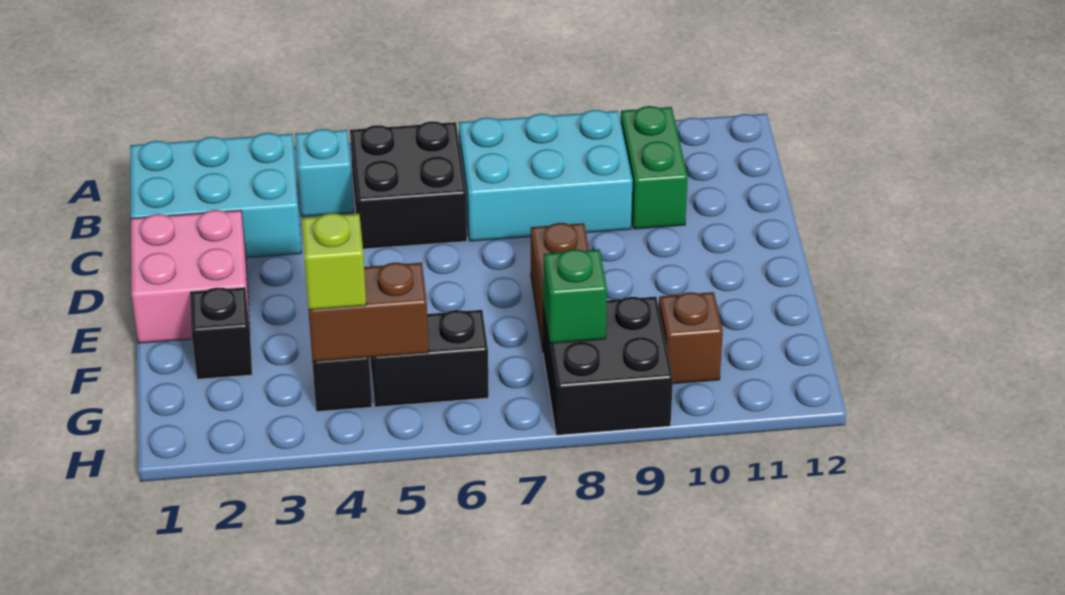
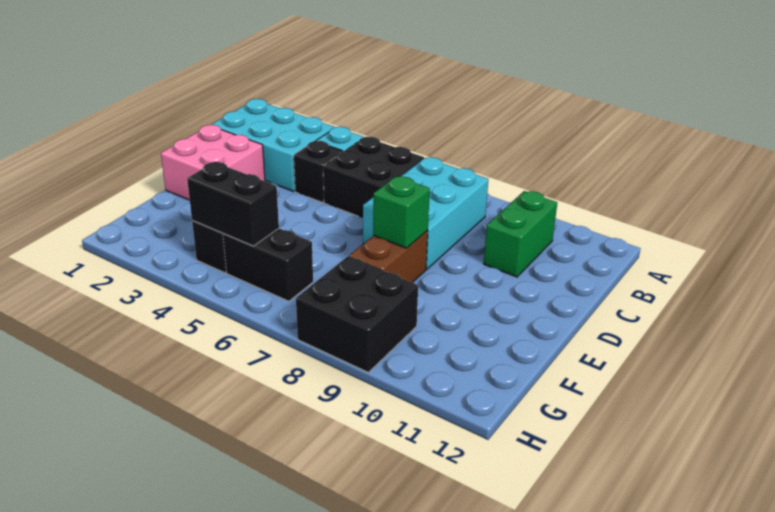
cyan brick B7:C9 level 1 -> cyan brick B7:D8 level 1
black brick F2 level 1 -> black brick C4 level 1
brown brick G4:G5 level 2 -> black brick G4:G5 level 2
lime brick G4 level 3 -> none
green brick G8 level 2 -> green brick E8 level 2
brown brick G10 level 1 -> none

